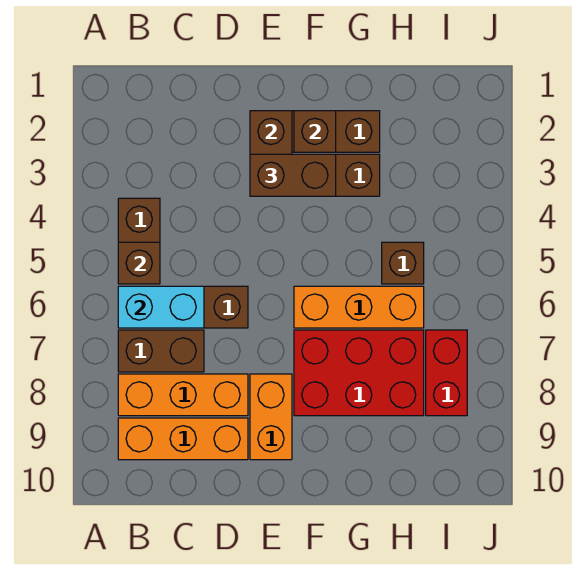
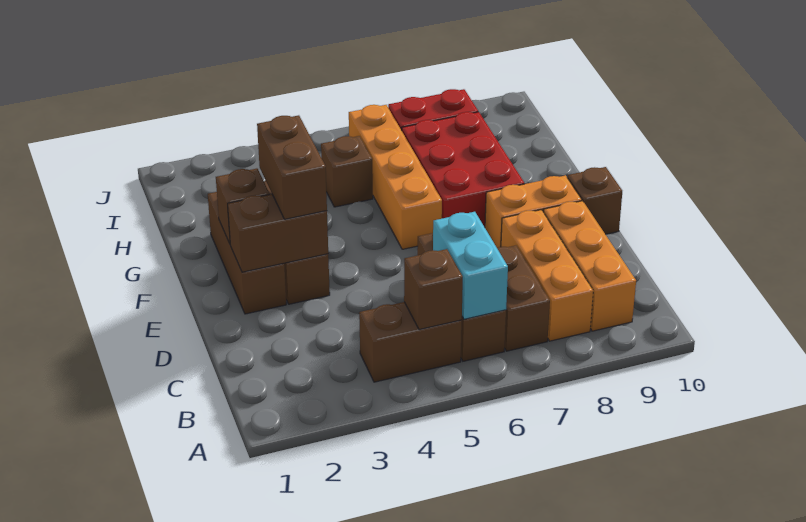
none -> brown brick E10 level 1
orange brick F6:H6 level 1 -> orange brick F6:I6 level 1

